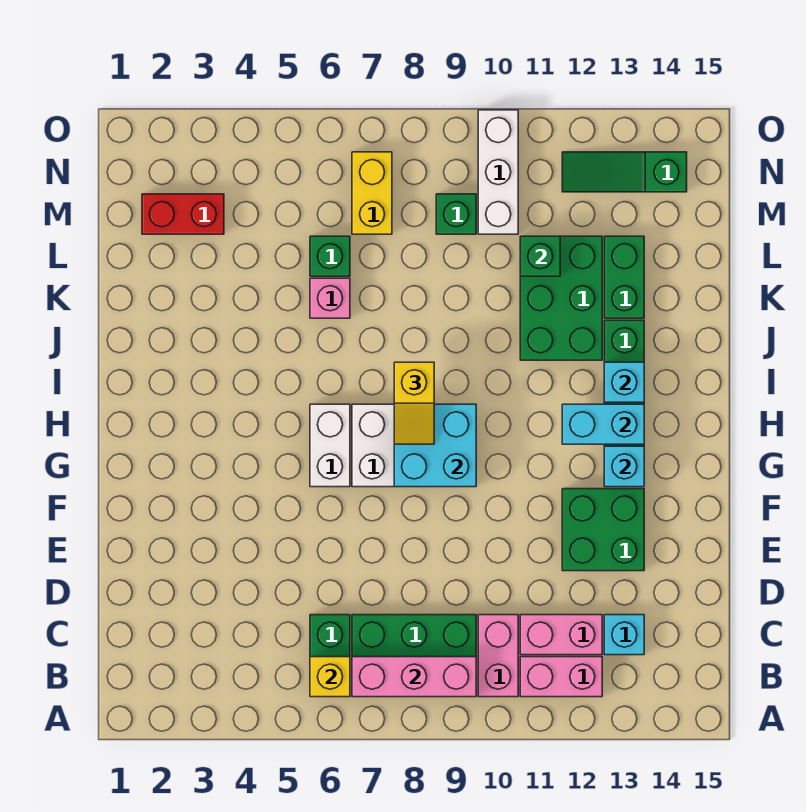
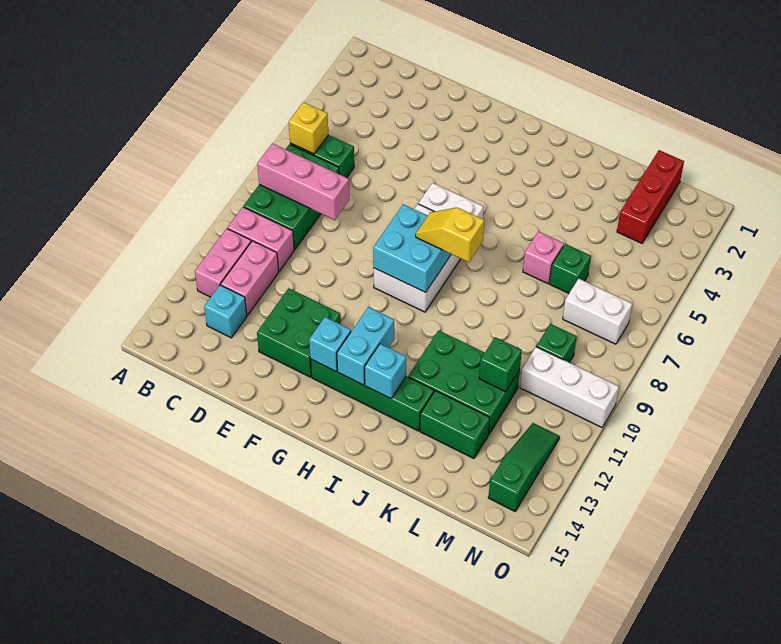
pink brick B7:B9 level 2 -> pink brick B8:D8 level 2
red brick M2:M3 level 1 -> red brick M1:M3 level 1
yellow brick M7:N7 level 1 -> white brick M7:N7 level 1

